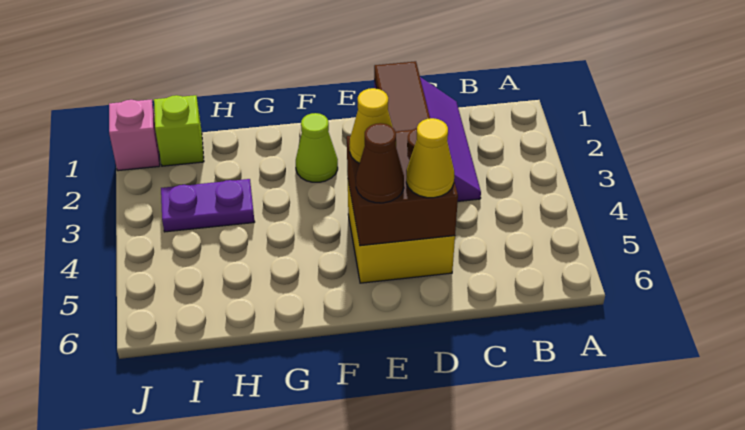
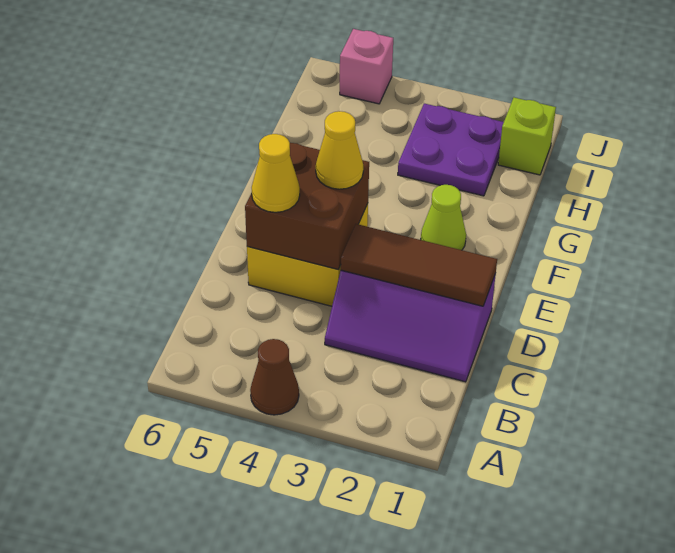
brown cone E5 level 3 -> brown cone A4 level 1
purple plate H3:I3 level 1 -> purple plate H2:I3 level 1
pink brick J1 level 1 -> pink brick J5 level 1

